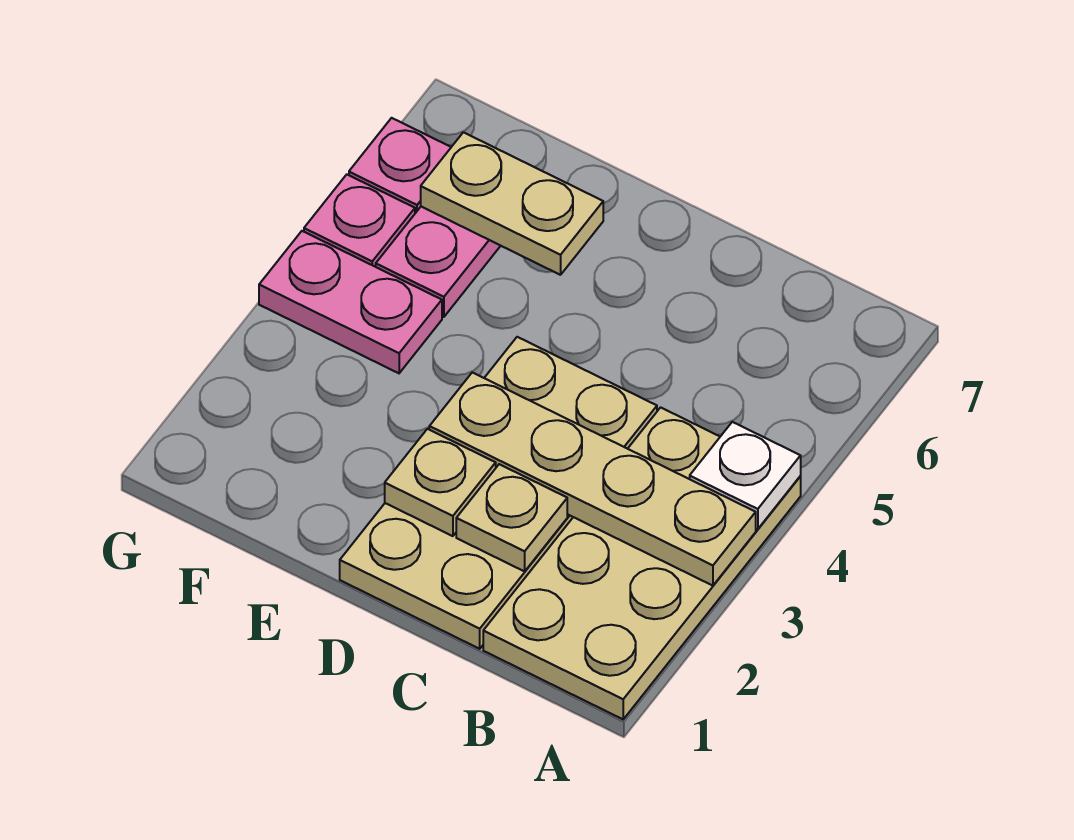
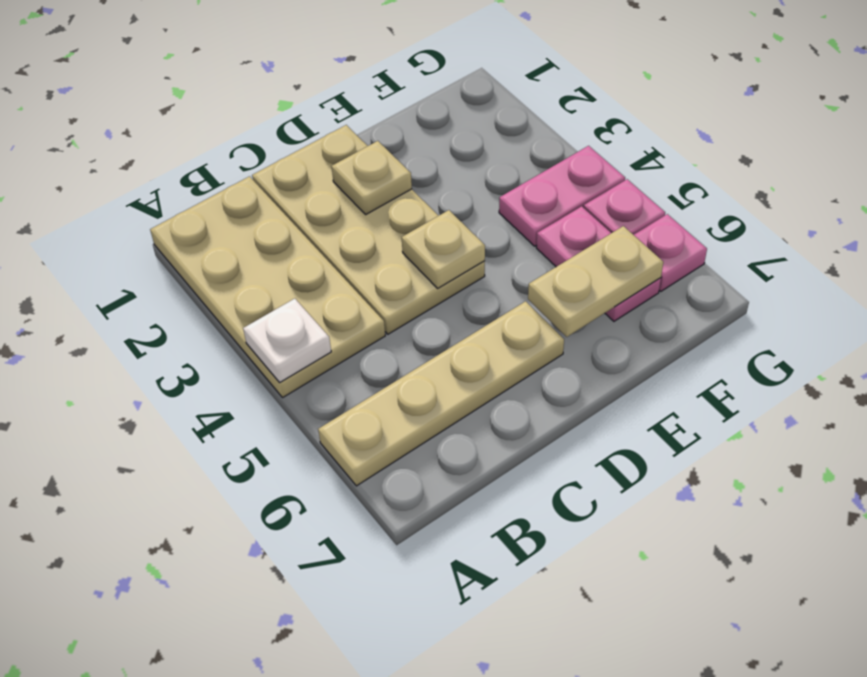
tan plate A3:D3 level 2 -> tan plate A6:D6 level 1
tan plate C2 level 2 -> tan plate D4 level 2

